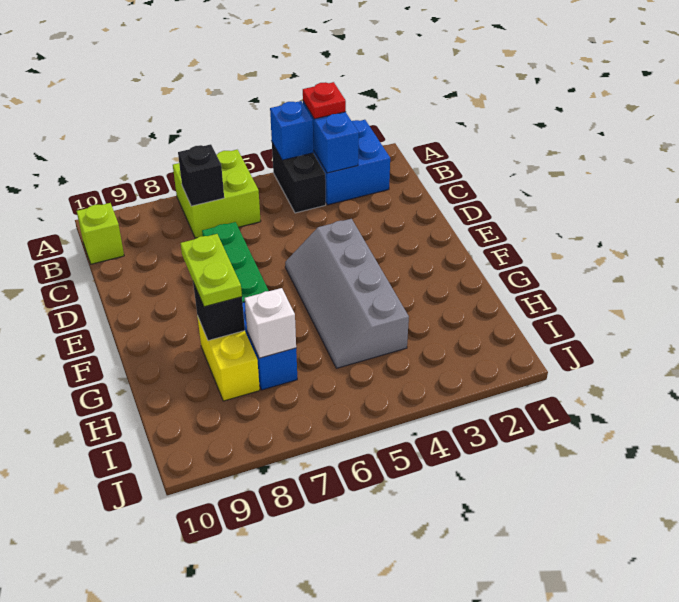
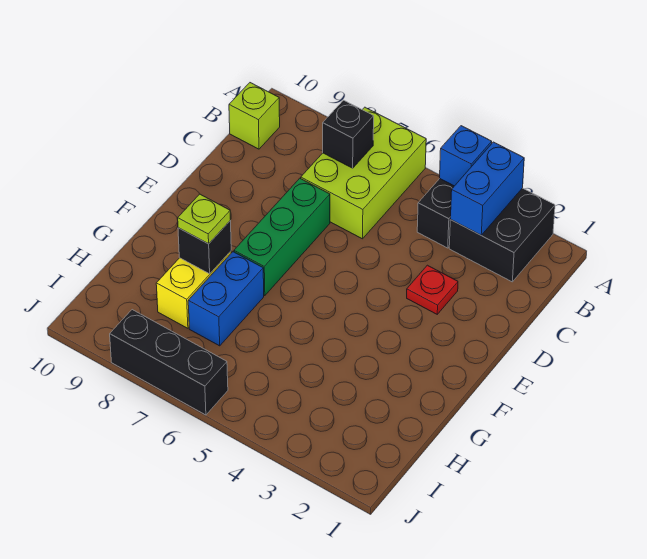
blue brick A2:B3 level 1 -> black brick A2:B3 level 1
red plate A3 level 3 -> red plate D3 level 1
lime brick A6:B7 level 1 -> lime brick A6:C7 level 1
grey slope E4:H5 level 1 top 4 -> none
lime plate F8:G8 level 3 -> lime plate G8 level 3
white brick H7 level 2 -> none
none -> black brick J6:J8 level 1

